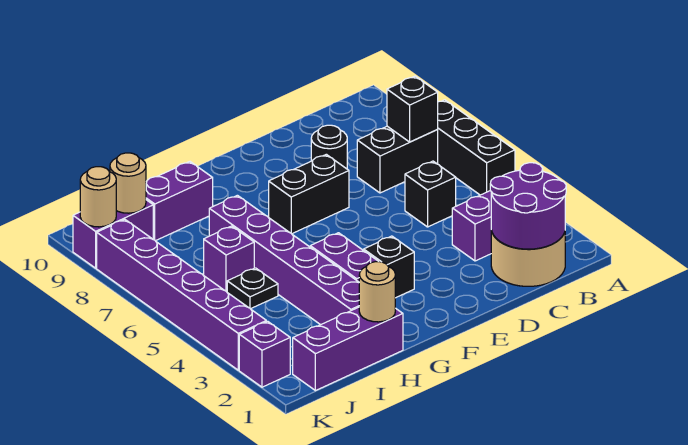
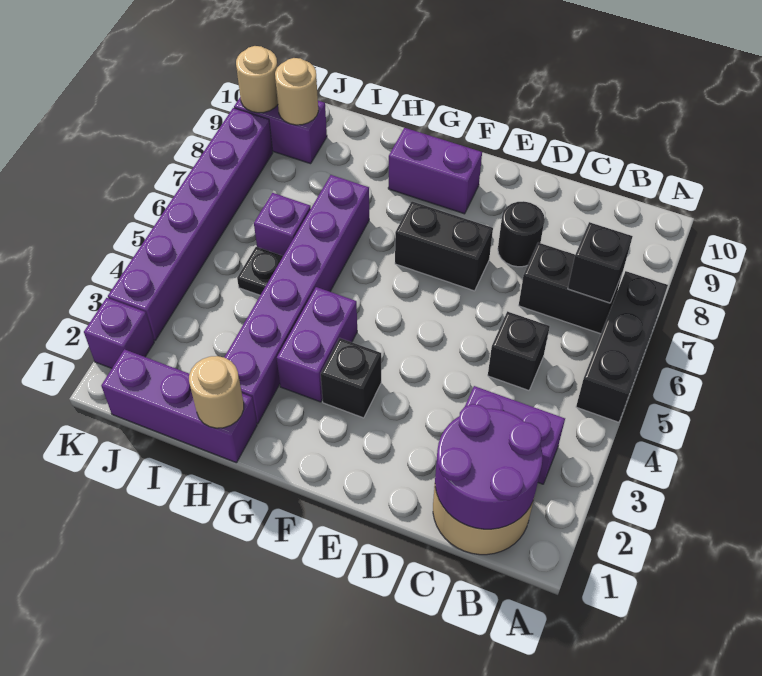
purple brick H9:I9 level 1 -> purple brick F9:G9 level 1

